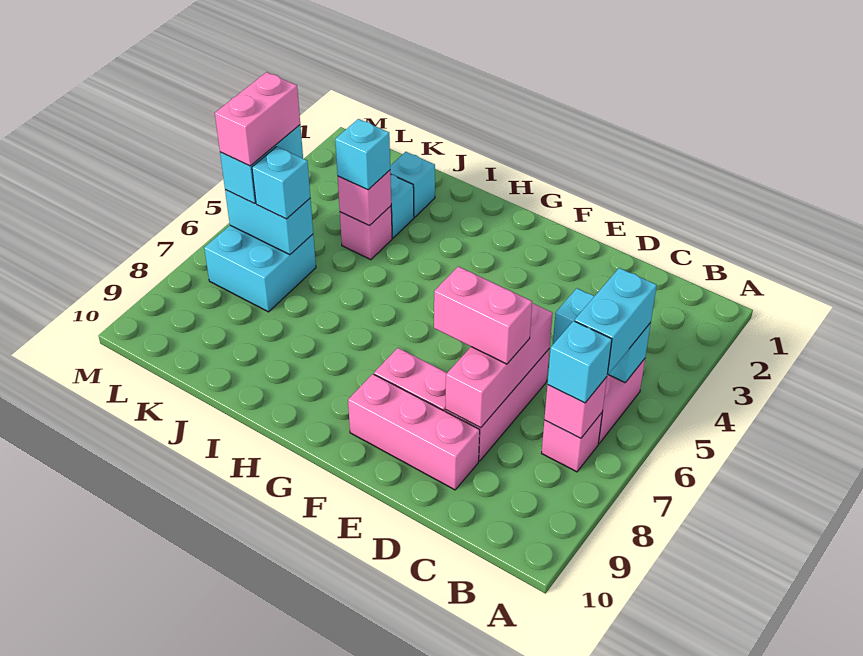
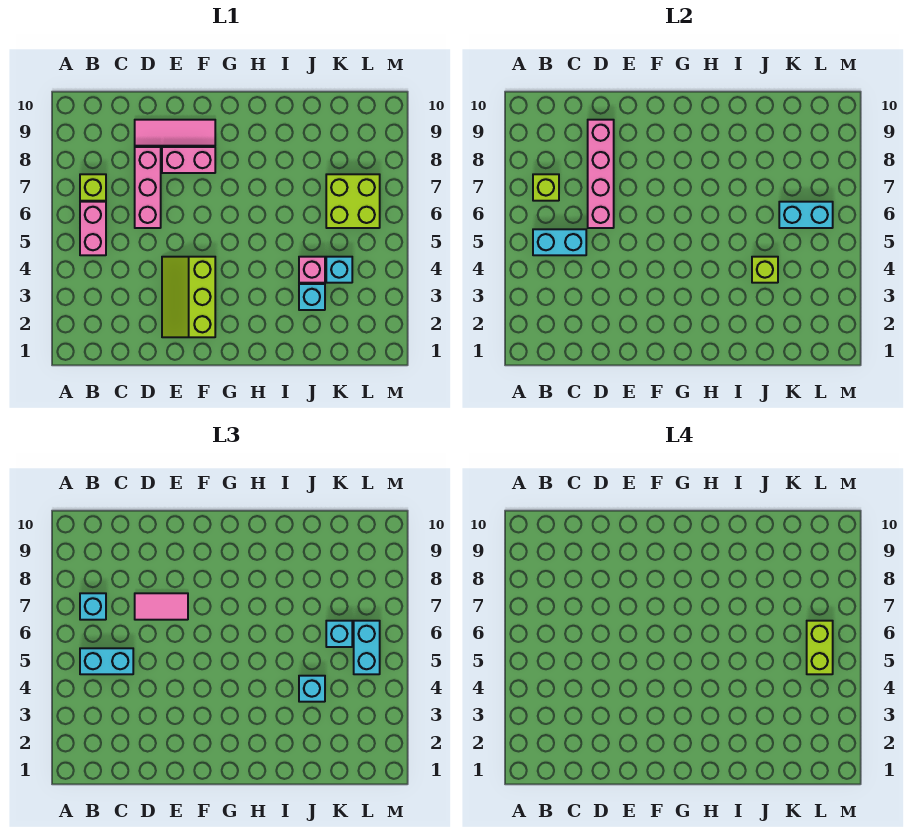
cyan brick B5:B6 level 3 -> cyan brick B5:C5 level 3
pink brick B7 level 1 -> lime brick B7 level 1
pink brick B7 level 2 -> lime brick B7 level 2
pink brick D6:D8 level 2 -> pink brick D6:D9 level 2
pink brick D7:E7 level 3 -> pink tile D7:E7 level 3
pink brick D9:F9 level 1 -> pink tile D9:F9 level 1
none -> lime slope E2:F4 level 1 top F
cyan brick J2 level 1 -> cyan brick K4 level 1
pink brick J4 level 2 -> lime brick J4 level 2
cyan brick K6:L7 level 1 -> lime brick K6:L7 level 1
pink brick L5:L6 level 4 -> lime brick L5:L6 level 4

